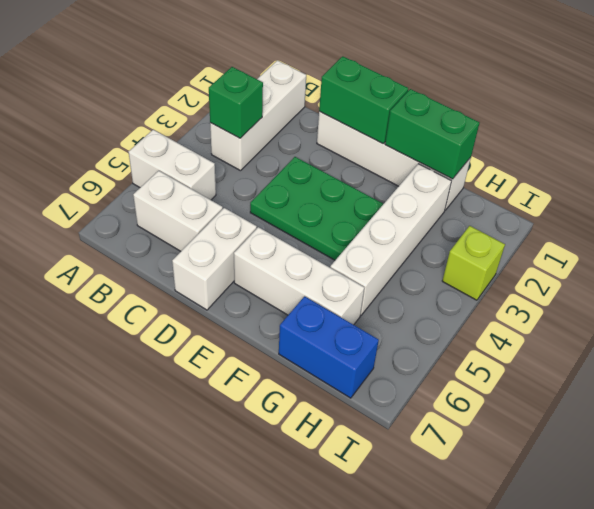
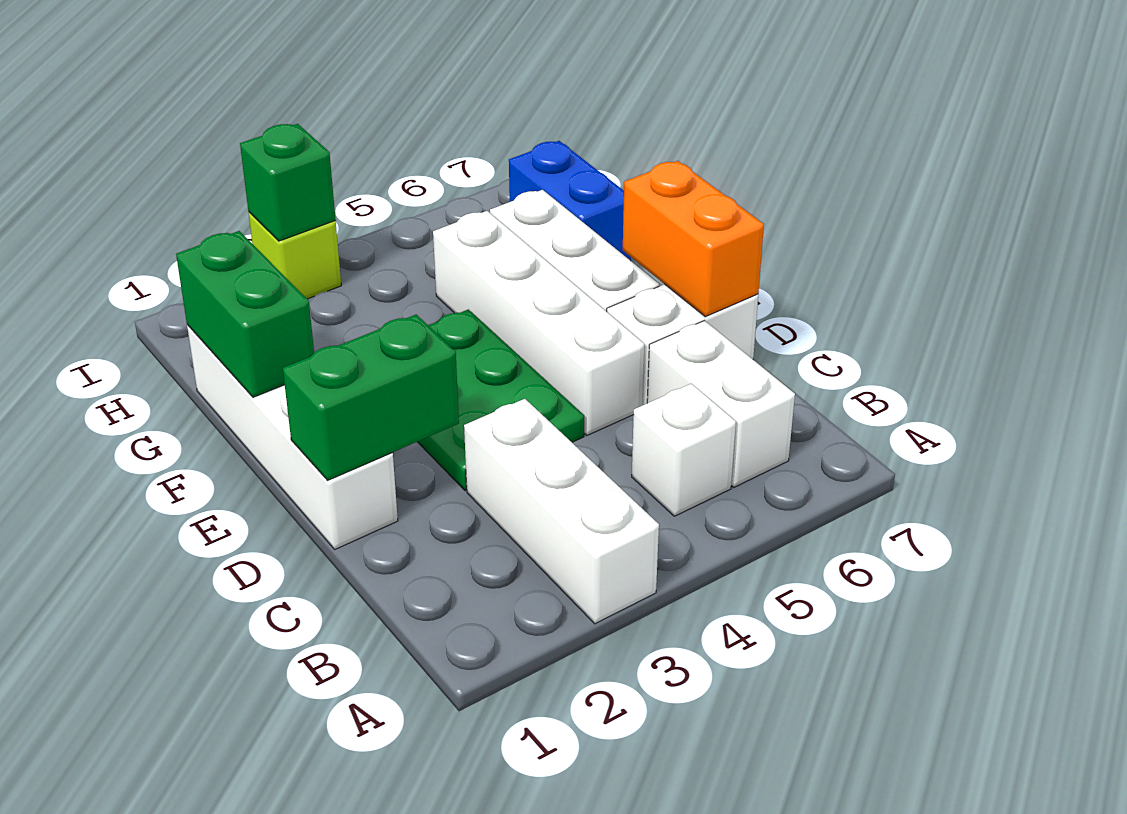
white brick A5:B5 level 1 -> white brick B5 level 1
white brick B1:B3 level 1 -> white brick A3:C3 level 1
green brick B3 level 2 -> green brick I3 level 2
green brick D1:E1 level 2 -> green brick D1:D2 level 2
none -> orange brick D7:E7 level 2
white brick G2:G5 level 1 -> white brick D5:G5 level 1

